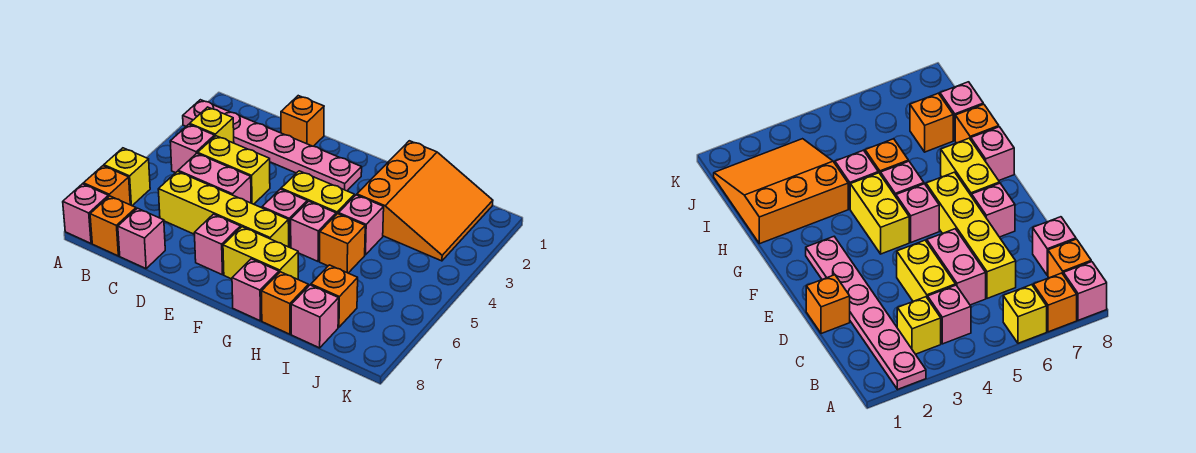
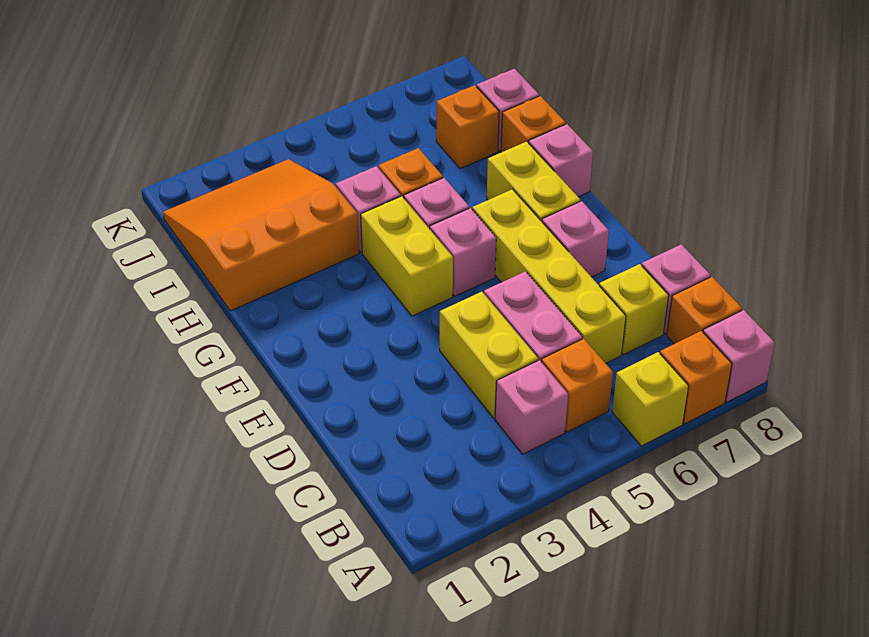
pink plate A2:F2 level 1 -> none
yellow brick B3 level 1 -> yellow brick C7 level 1
orange brick D1 level 1 -> orange brick B5 level 1

